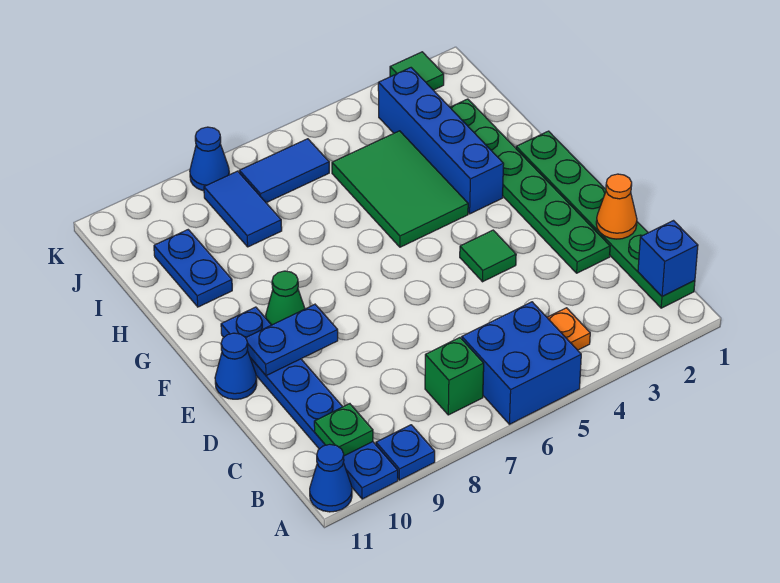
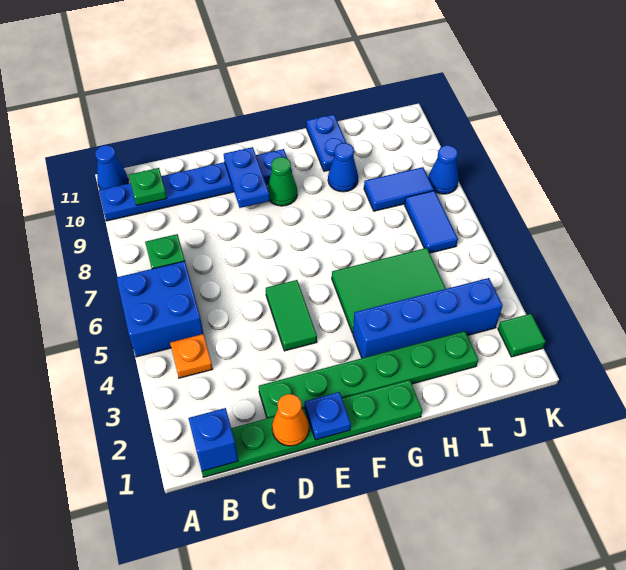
blue plate A9 level 1 -> blue plate E1 level 2
green tile E4 level 1 -> green tile E4:E5 level 1
blue cone E11 level 1 -> blue cone H9 level 1
blue plate H10:I10 level 1 -> blue plate H10:H11 level 1

